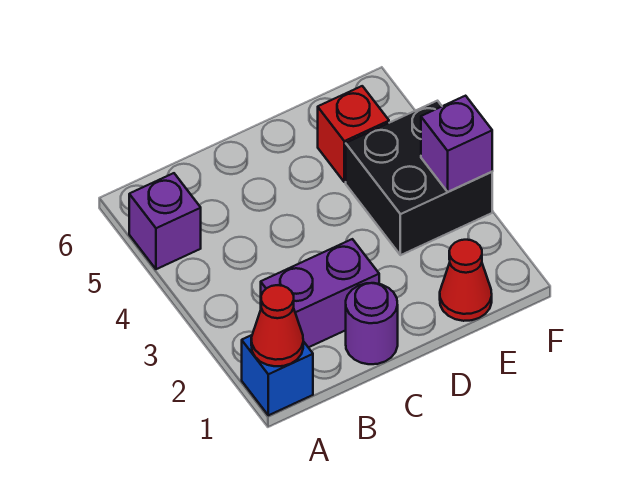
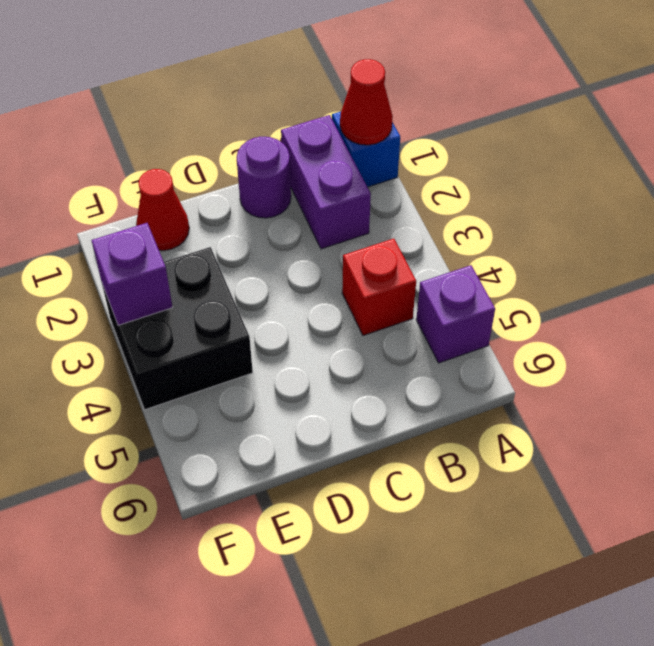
purple brick B2:C2 level 1 -> purple brick B1:B2 level 1
red brick E5 level 1 -> red brick B4 level 1

